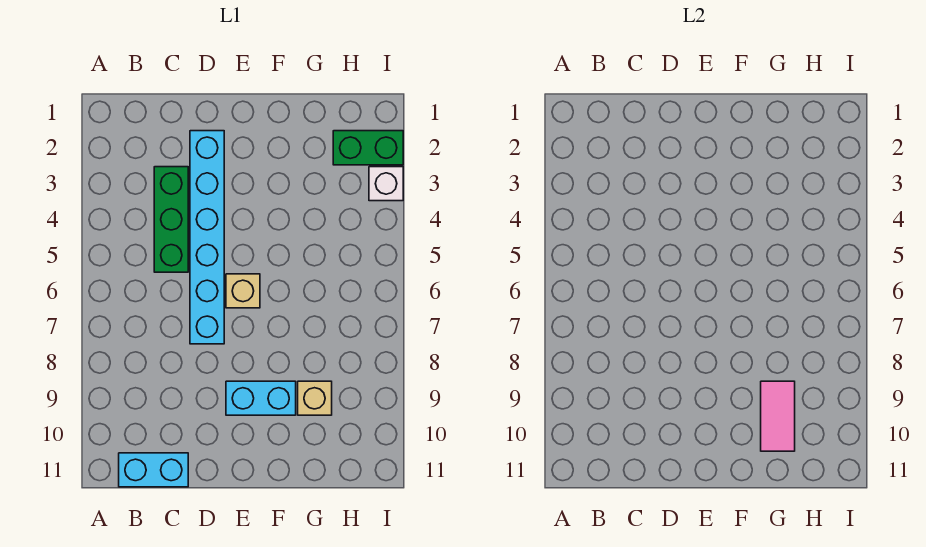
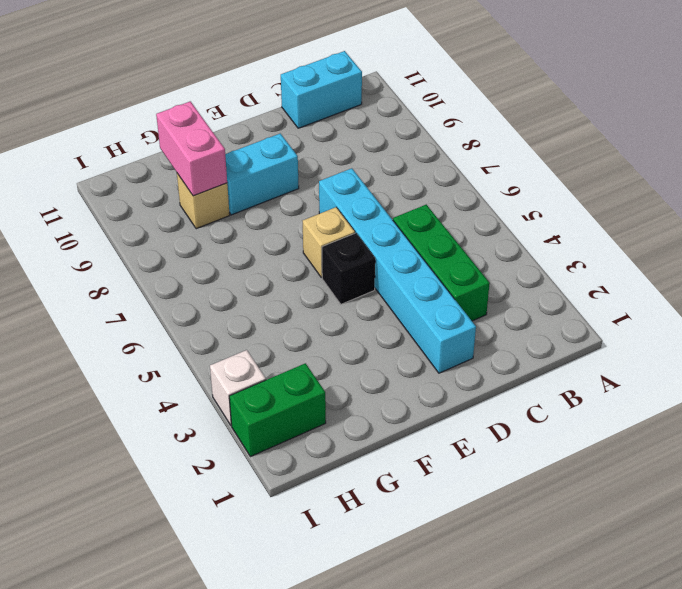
none -> black brick E5 level 1
pink tile G9:G10 level 2 -> pink brick G9:G10 level 2

